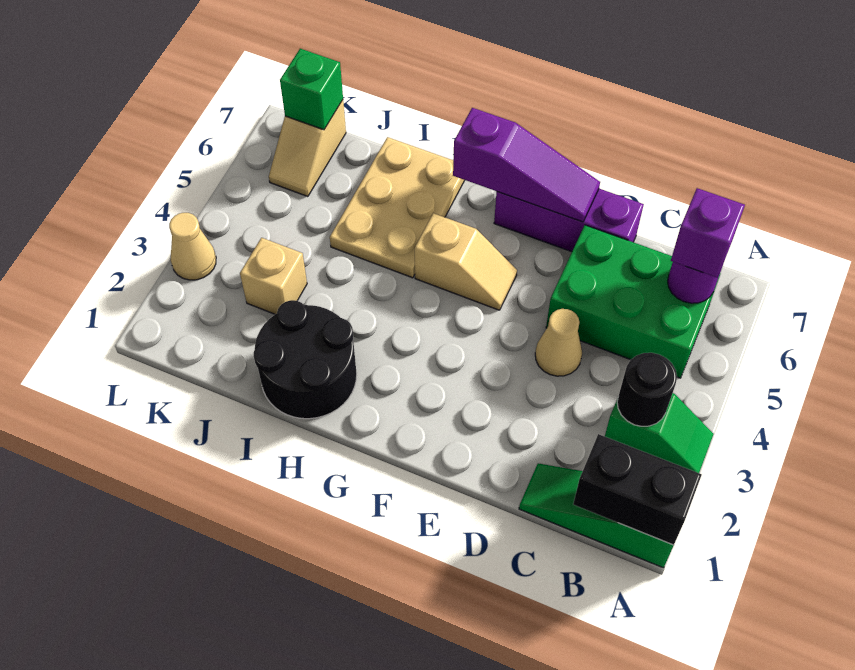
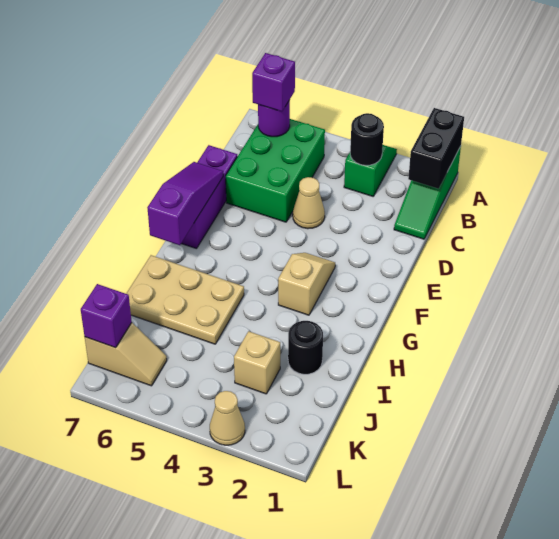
tan slope F5:G5 level 1 top G -> tan slope F3:G3 level 1 top G
black round brick H1:I2 level 1 -> black round brick I2 level 1
green brick K7 level 2 -> purple brick K7 level 2

